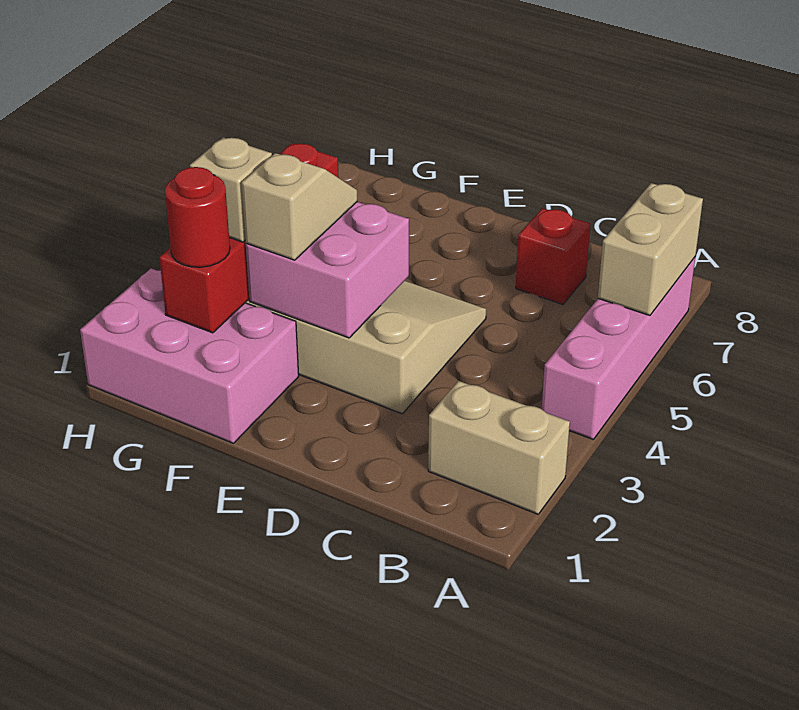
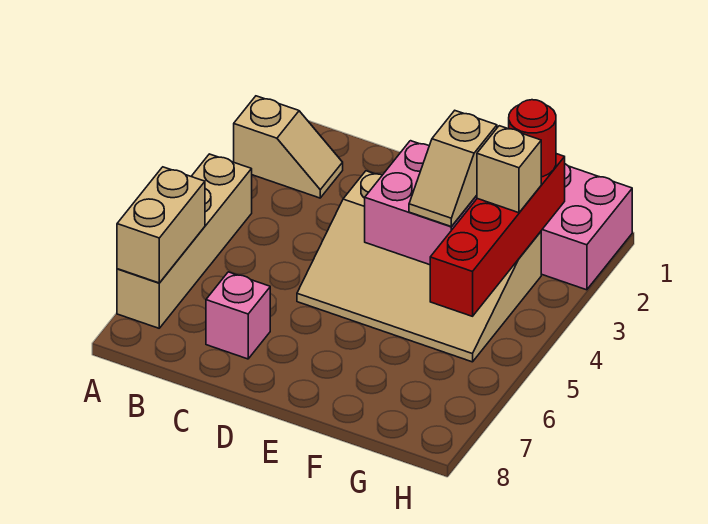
tan brick A2:B2 level 1 -> tan slope A2:B2 level 1 top A
pink brick A4:A7 level 1 -> tan brick A4:A7 level 1
red brick C7 level 1 -> pink brick C7 level 1

